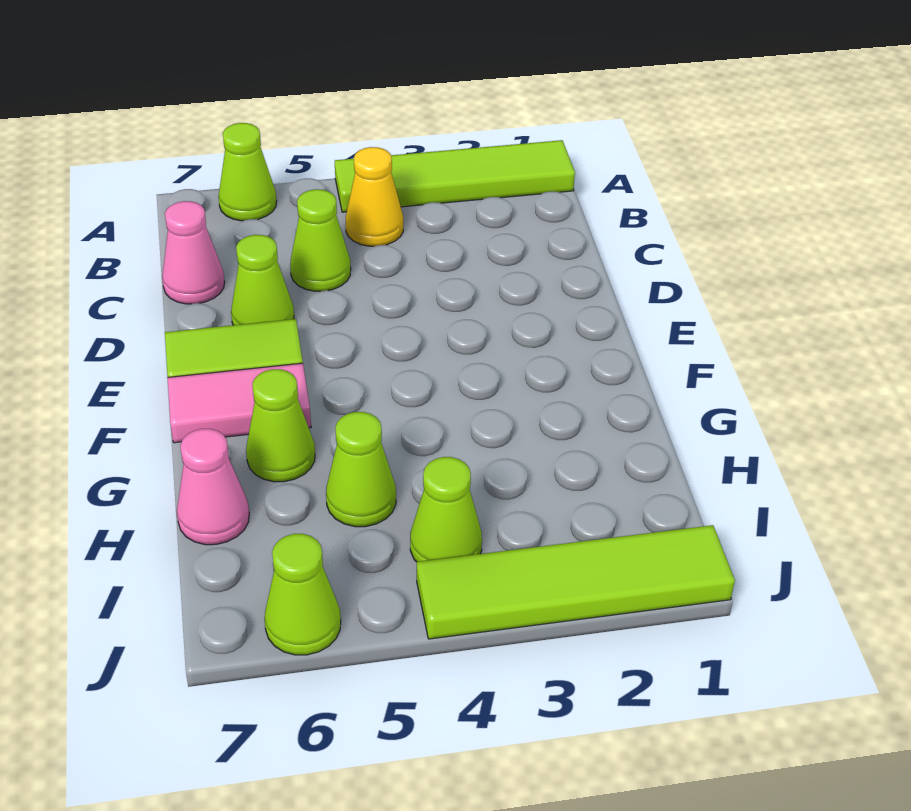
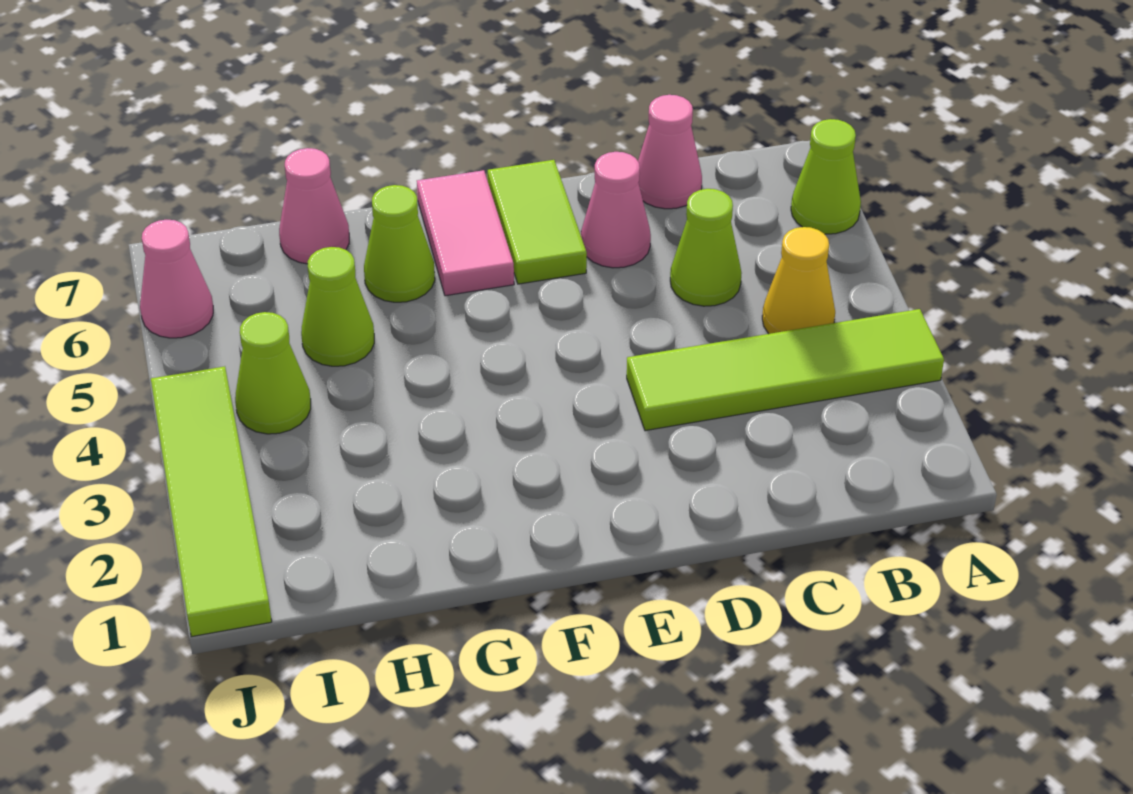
lime tile A1:A4 level 1 -> lime tile A3:D3 level 1
lime cone D6 level 1 -> pink cone D6 level 1
lime cone J6 level 1 -> pink cone J6 level 1

